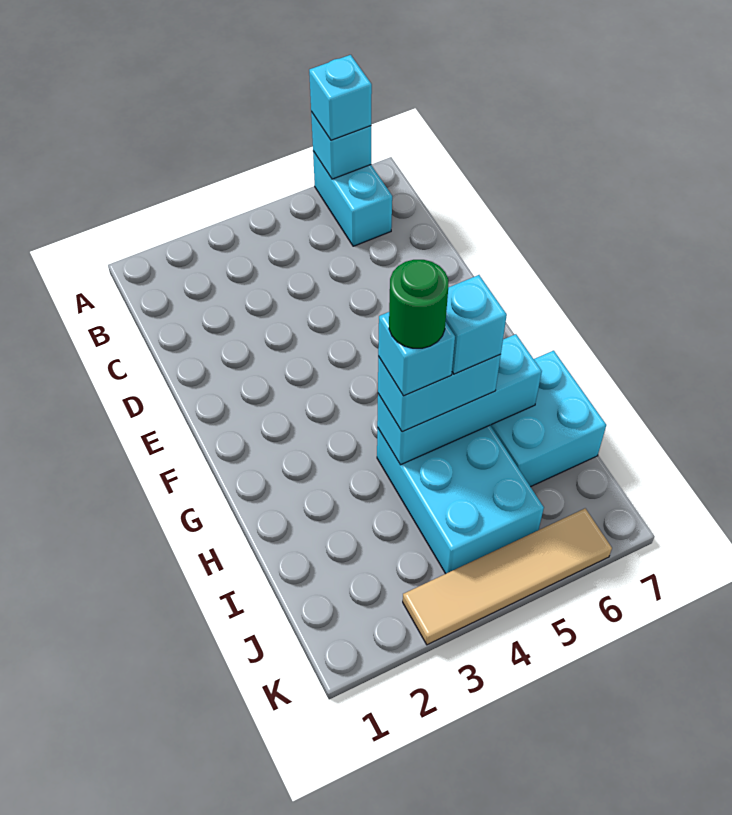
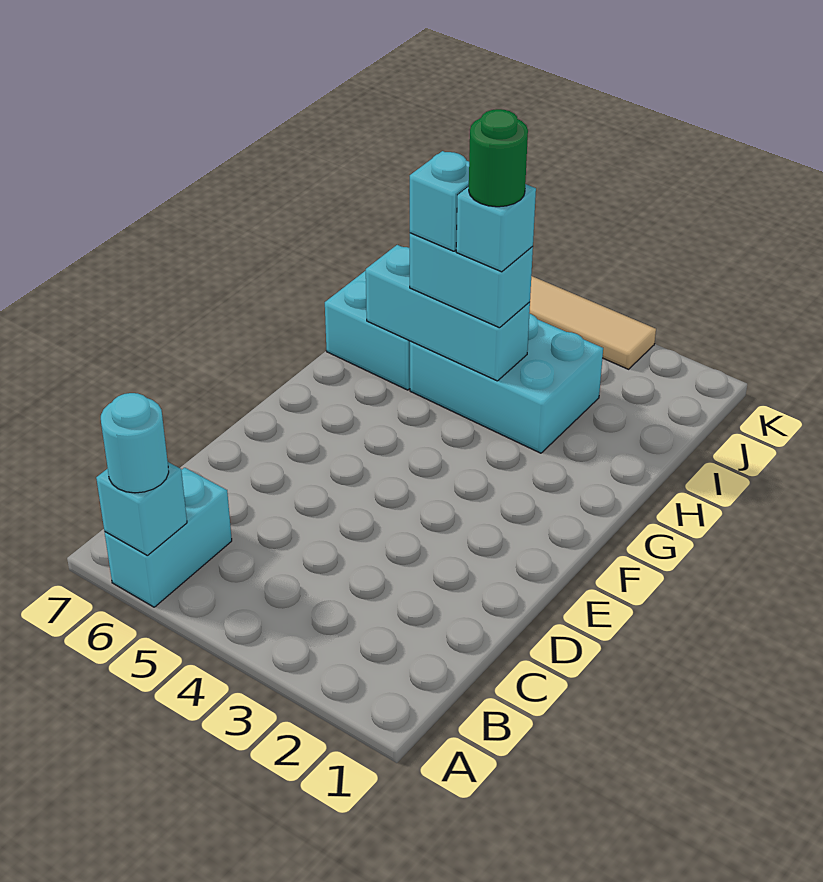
cyan brick A6 level 3 -> cyan round brick A6 level 3
cyan brick H4:J5 level 1 -> cyan brick H3:I5 level 1

